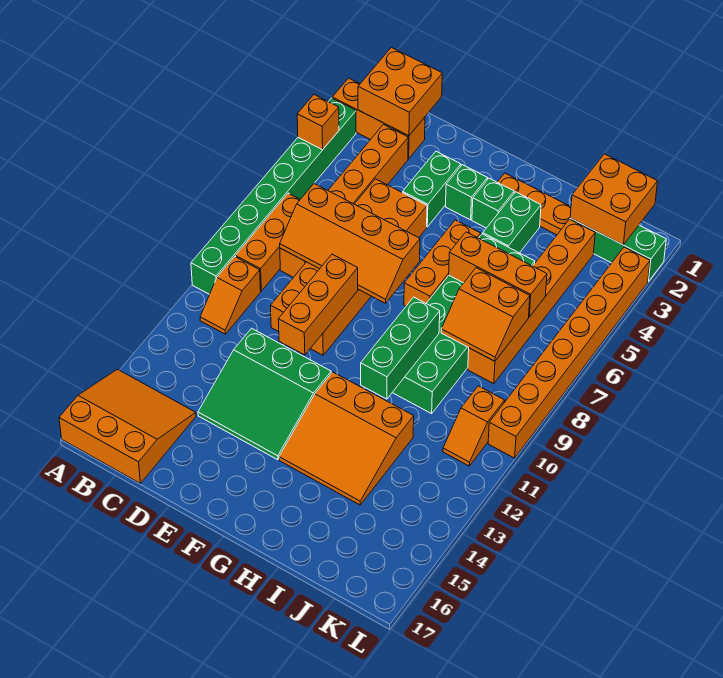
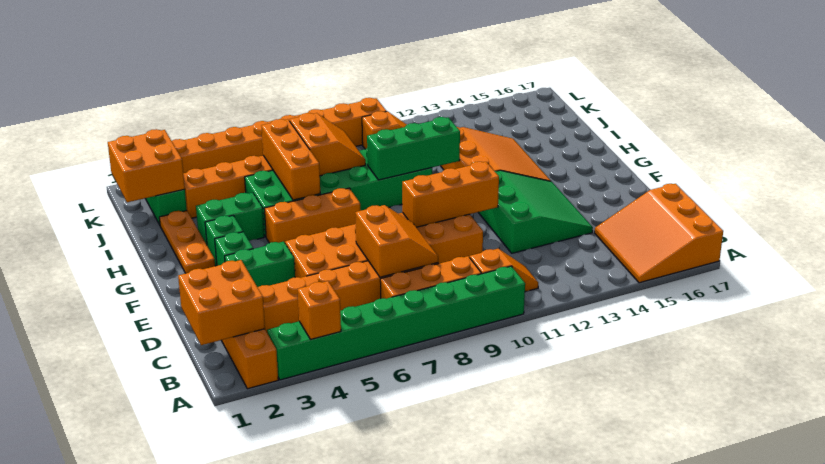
orange slope C7:F8 level 2 top 7 -> orange slope C7:D8 level 2 top 7

